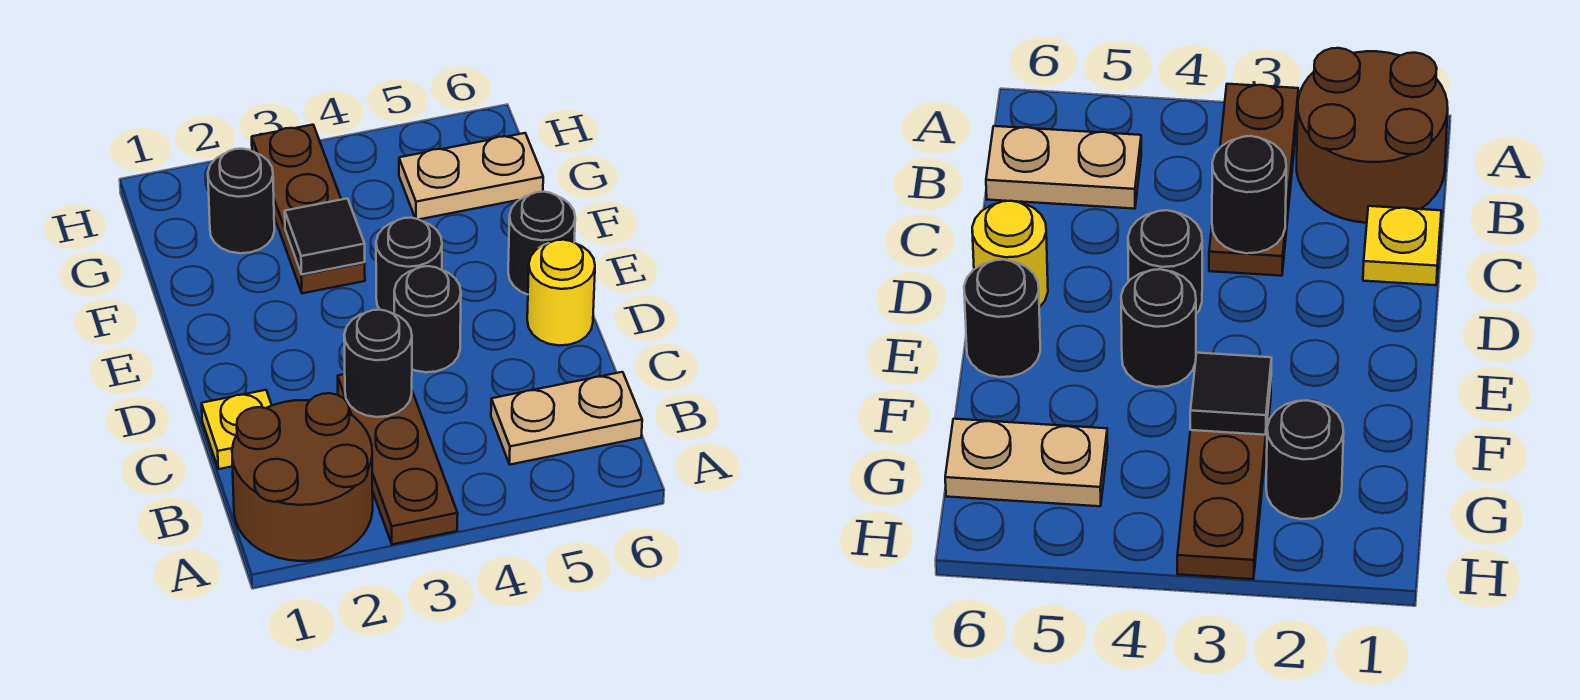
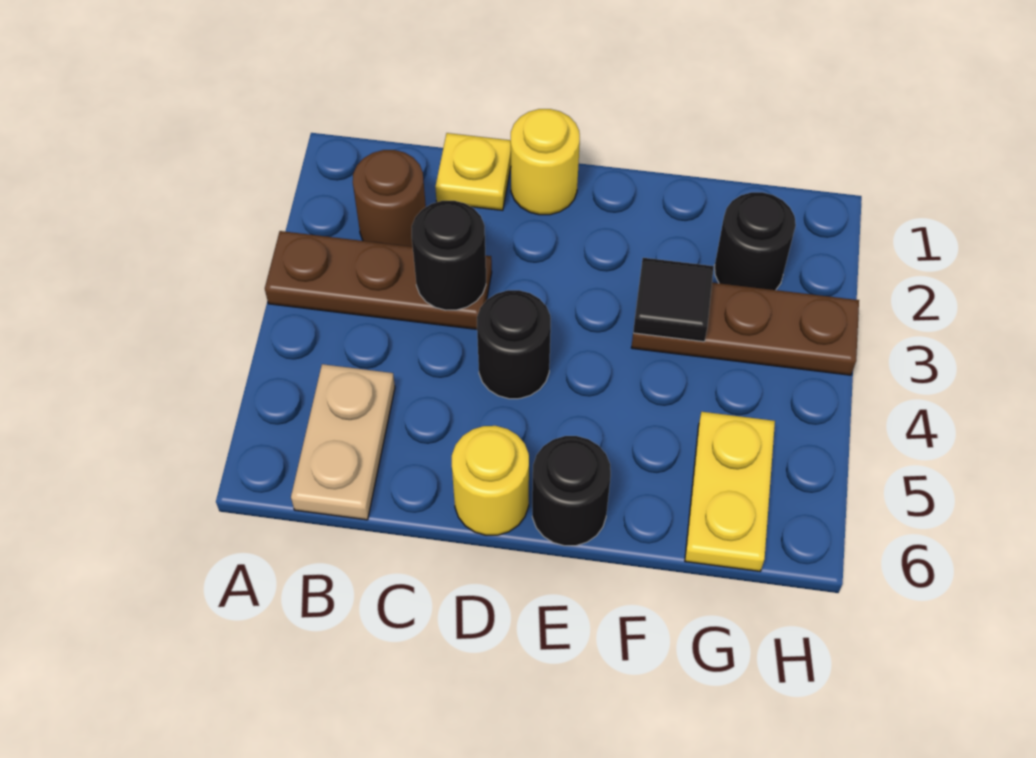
brown round brick A1:B2 level 1 -> brown round brick B2 level 1
none -> yellow round brick D1 level 1
black round brick E4 level 1 -> none
tan plate G5:G6 level 1 -> yellow plate G5:G6 level 1

